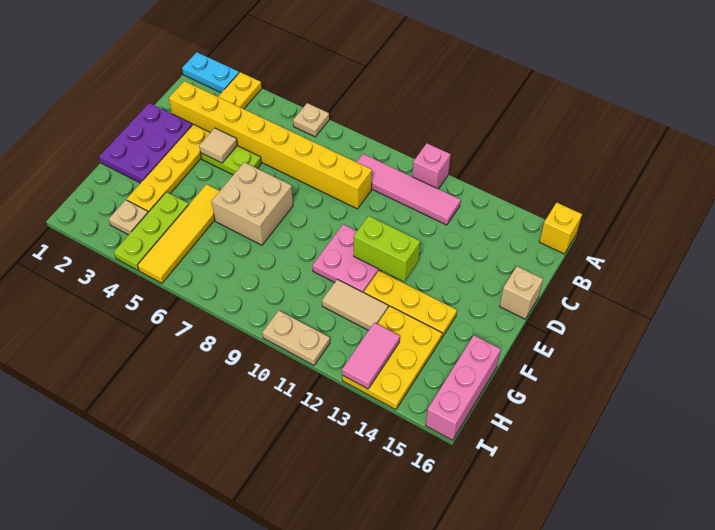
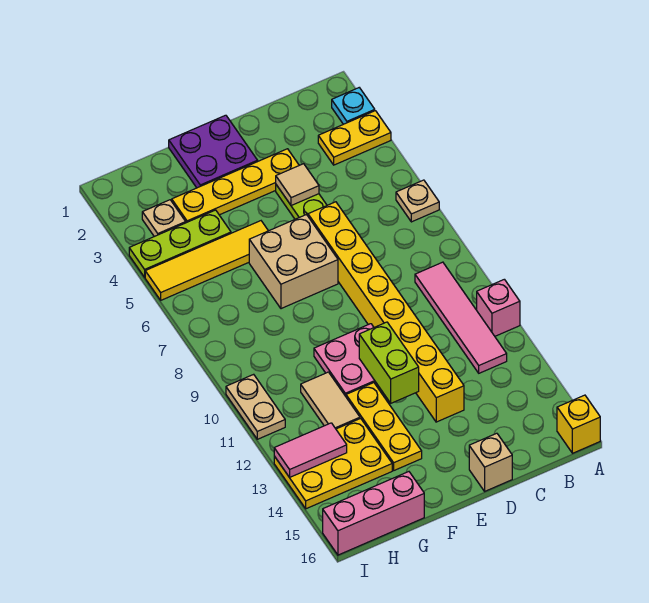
cyan plate A1:A2 level 1 -> cyan plate A2 level 1
yellow brick C2:C9 level 1 -> yellow brick D6:D13 level 1
purple plate D1:F2 level 1 -> purple plate E1:F2 level 1

